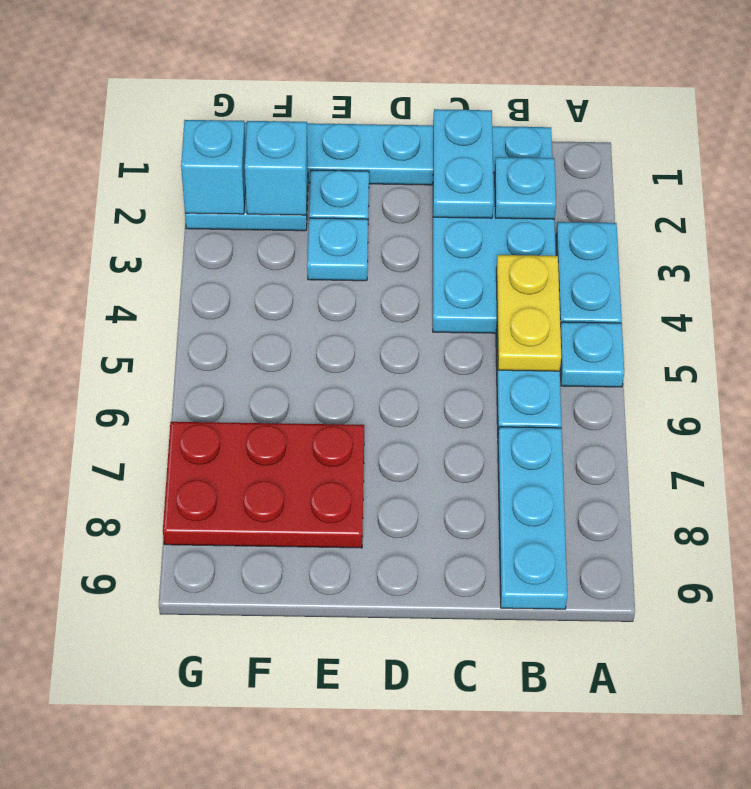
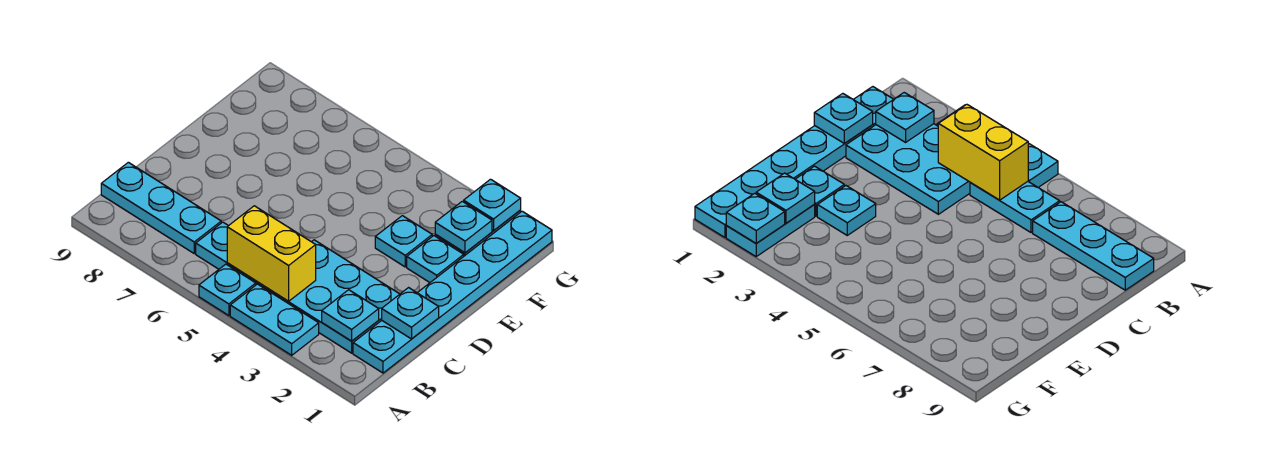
yellow plate B4:B5 level 2 -> yellow brick B4:B5 level 2
cyan plate C1:C2 level 2 -> cyan plate C1 level 2
red plate E7:G8 level 1 -> none
cyan brick F2 level 2 -> cyan plate F2 level 2
cyan brick G2 level 2 -> cyan plate G2 level 2

